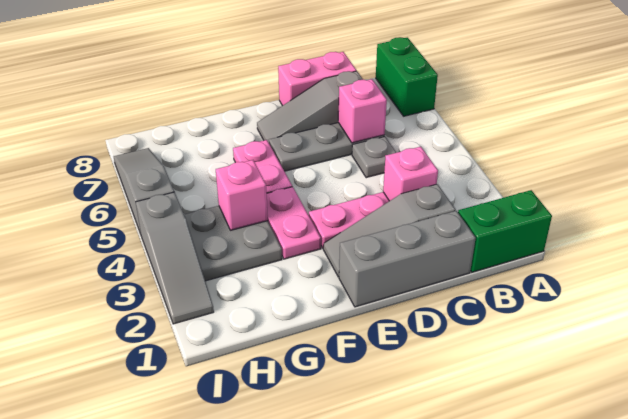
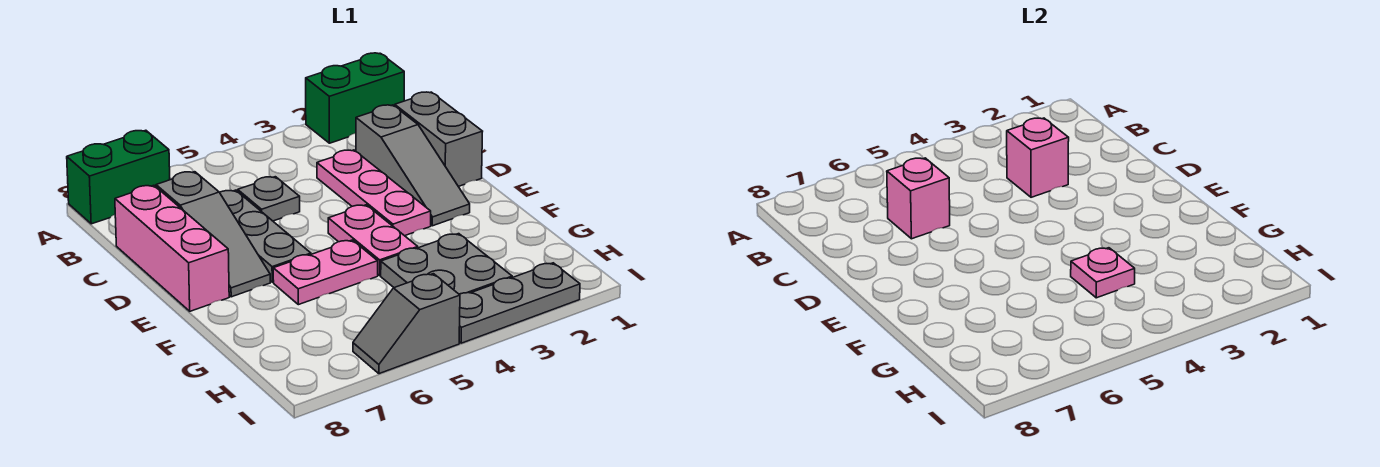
green brick A1:B1 level 1 -> green brick A1:A2 level 1
grey brick C1:E1 level 1 -> grey brick C1:D1 level 1
pink brick C8:D8 level 1 -> pink brick C8:E8 level 1
pink plate F3:F4 level 1 -> pink plate E4:F4 level 1
pink brick G4 level 2 -> pink plate G4 level 2
grey slope I2:I4 level 1 top 4 -> grey plate I2:I4 level 1
grey slope I5:I7 level 1 top 5 -> grey slope I5:I6 level 1 top 5

